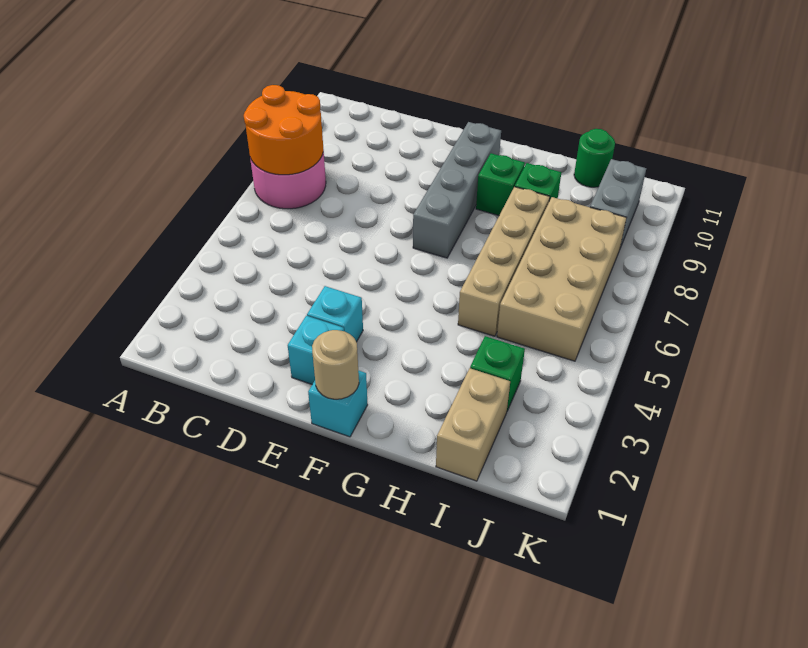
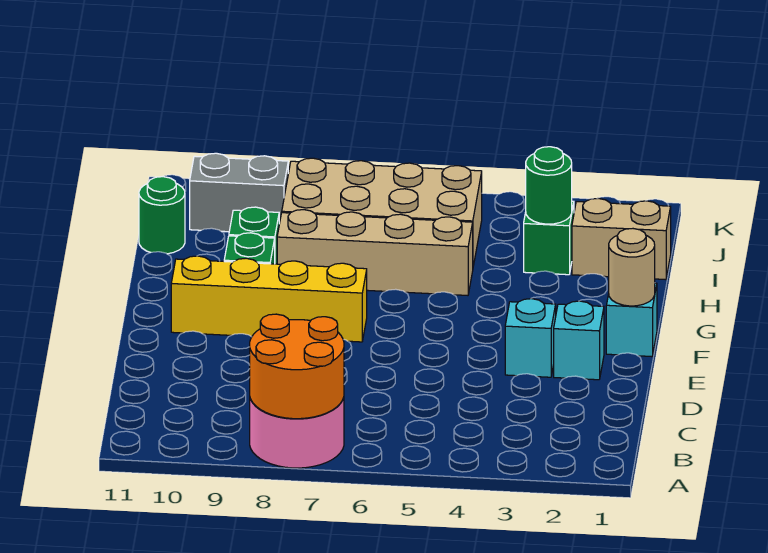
grey brick F7:F10 level 1 -> yellow brick F7:F10 level 1
none -> green round brick I3 level 2

